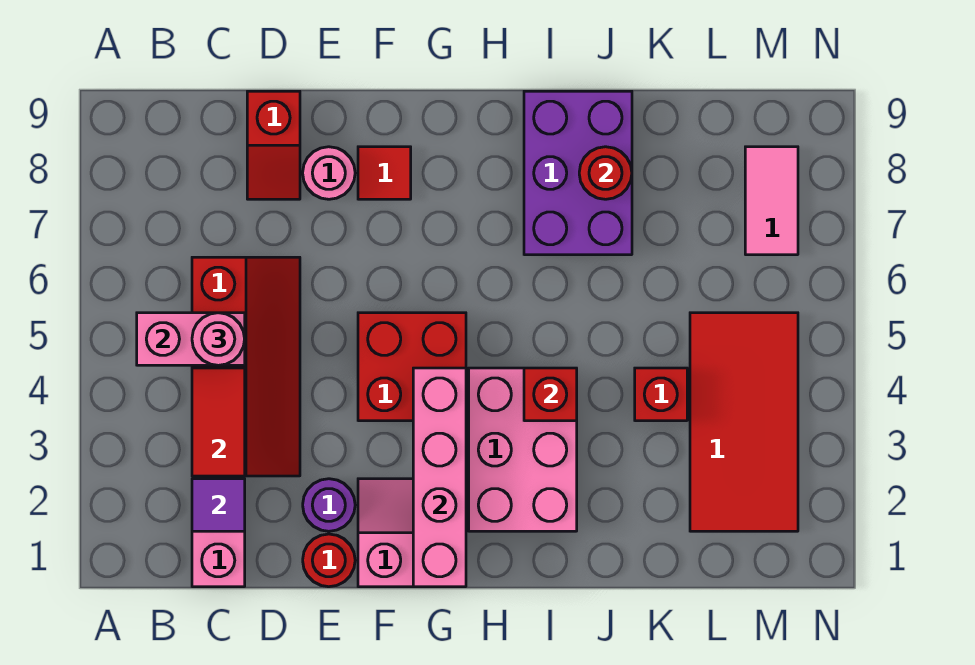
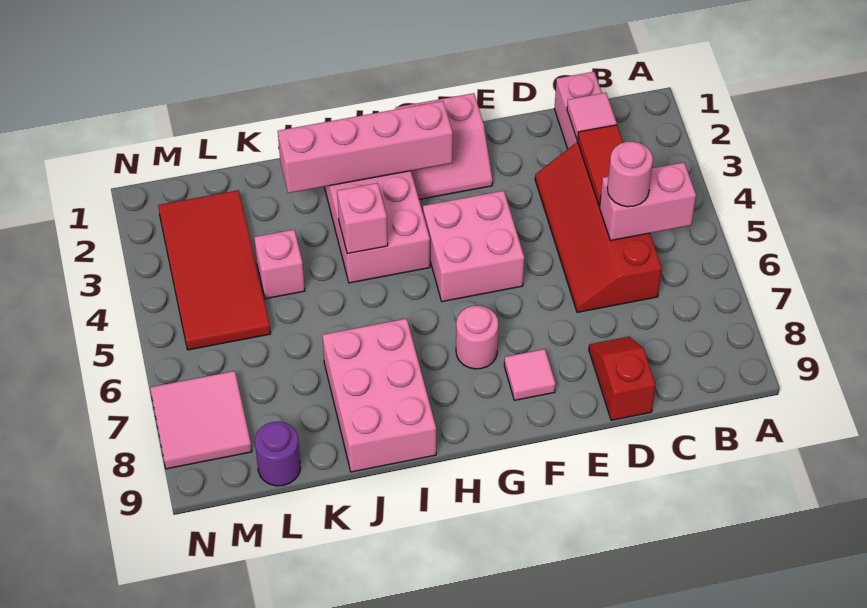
purple tile C2 level 2 -> pink tile C2 level 2
red round brick E1 level 1 -> none
purple round brick E2 level 1 -> purple round brick L9 level 1
pink round brick E8 level 1 -> pink round brick G7 level 1
red brick F4:G5 level 1 -> pink brick F4:G5 level 1
red tile F8 level 1 -> pink tile F8 level 1
pink brick G1:G4 level 2 -> pink brick G2:J2 level 2
red brick I4 level 2 -> pink brick I4 level 2
purple brick I7:J9 level 1 -> pink brick I7:J9 level 1
red round brick J8 level 2 -> none
red brick K4 level 1 -> pink brick K4 level 1
pink tile M7:M8 level 1 -> pink tile M7:N8 level 1

